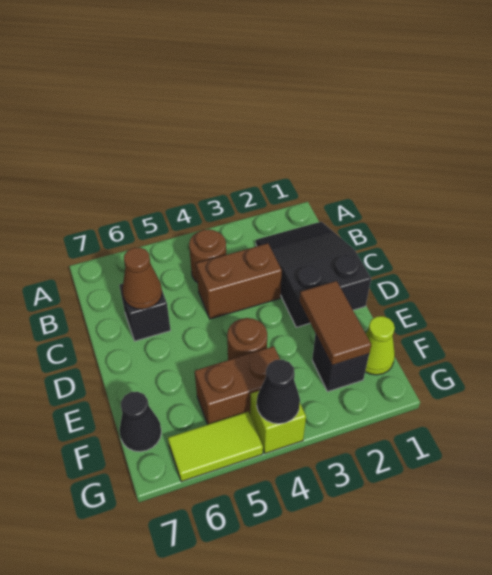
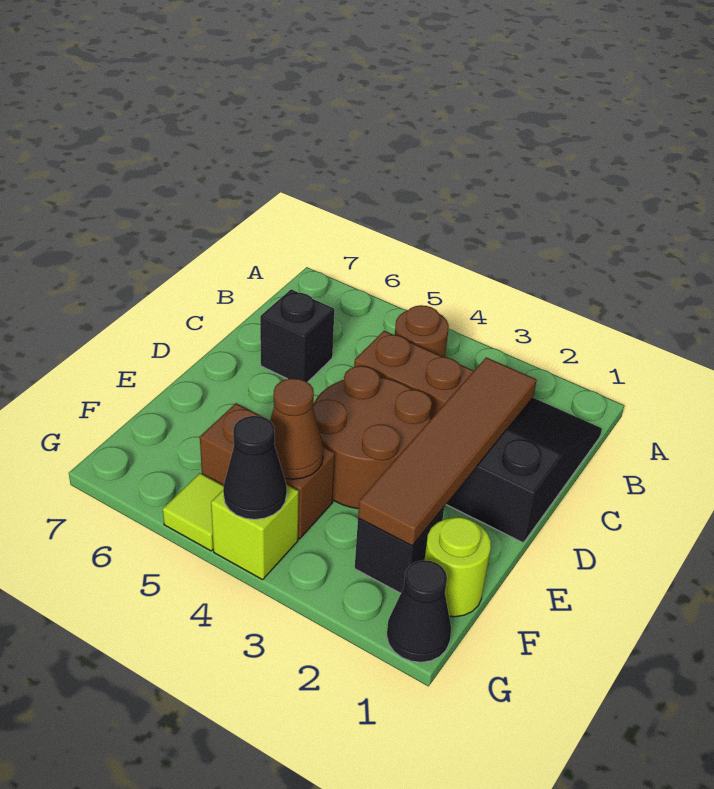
brown cone C6 level 2 -> brown cone F4 level 2
brown tile E2:F2 level 2 -> brown tile C2:F2 level 2
brown round brick E4 level 1 -> brown round brick D3:E4 level 1
lime cone F1 level 1 -> lime round brick F1 level 1
black cone F7 level 1 -> black cone G1 level 1
lime tile G5:G6 level 1 -> lime tile G5 level 1

